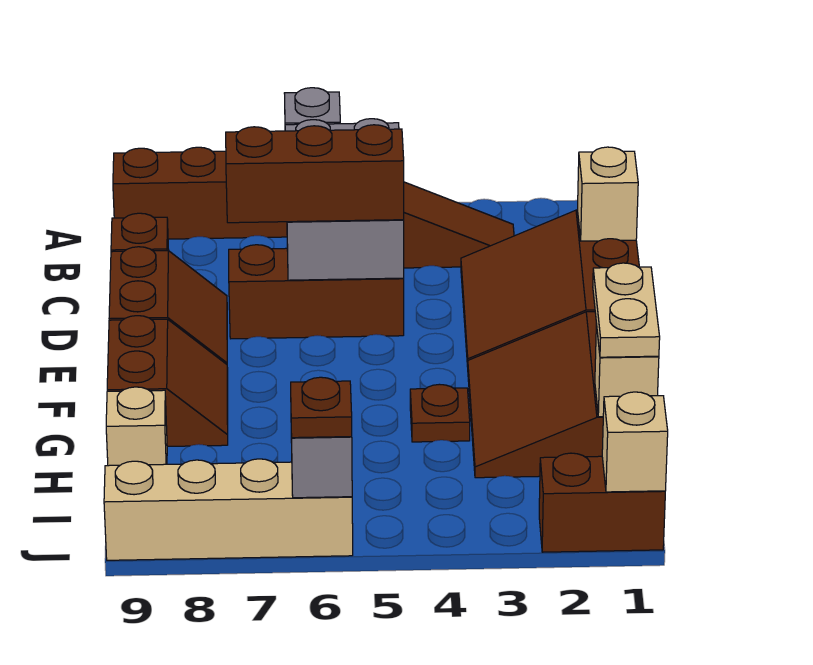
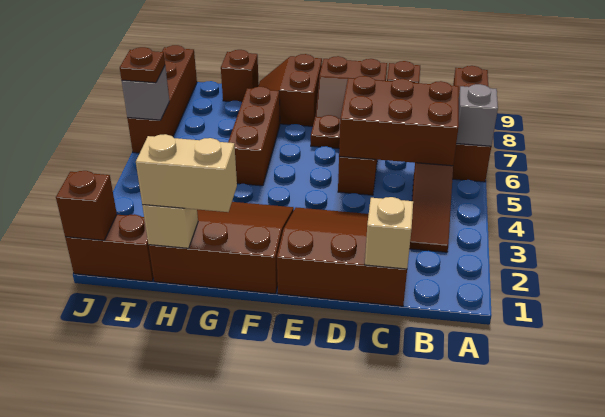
grey brick B5:D6 level 2 -> brown brick B5:D6 level 2
brown brick D5:D7 level 3 -> brown brick G5:G7 level 1
brown slope F8:G9 level 1 top 9 -> brown slope F8:G9 level 1 top F
tan plate G1:H1 level 3 -> tan brick G1:H1 level 3
brown plate G4 level 1 -> brown plate E7 level 1
tan brick H9 level 1 -> brown brick H9 level 1
brown brick J1:J2 level 1 -> brown brick I1:J1 level 1
tan brick J1 level 2 -> brown brick J1 level 2
tan brick J6:J9 level 1 -> brown brick J6:J9 level 1

